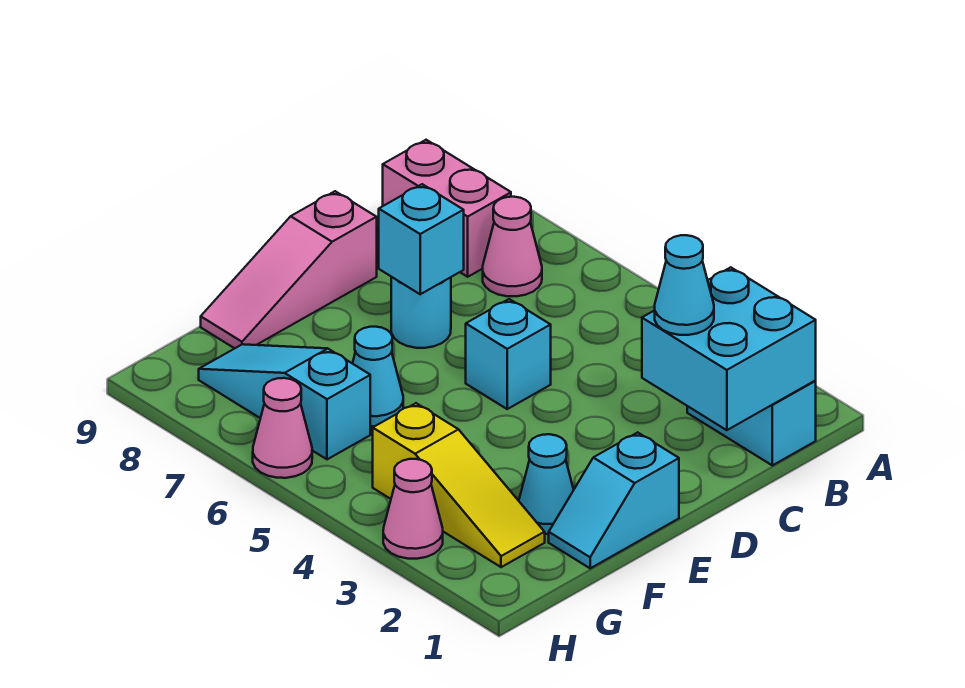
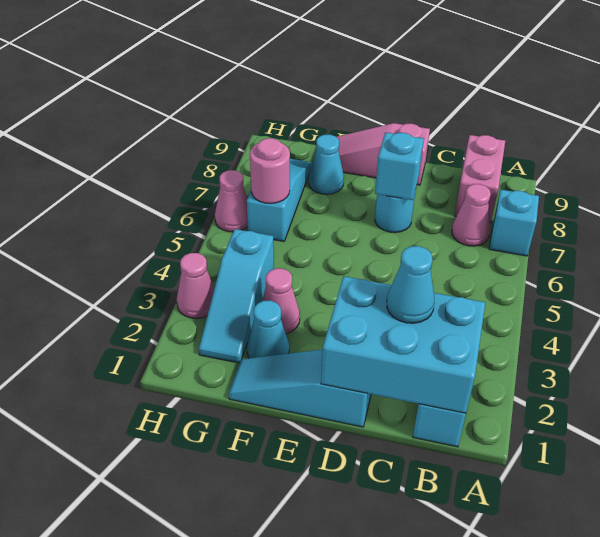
cyan brick B1:C2 level 2 -> cyan brick B1:D2 level 2
cyan brick D5 level 1 -> cyan brick A7 level 1
cyan slope E1:F1 level 1 top E -> cyan slope D1:F1 level 1 top D
none -> pink cone F3 level 1
cyan cone F6 level 1 -> cyan cone F8 level 1
yellow slope G2:G4 level 1 top 4 -> cyan slope G2:G4 level 1 top 4
none -> pink round brick G6 level 2

